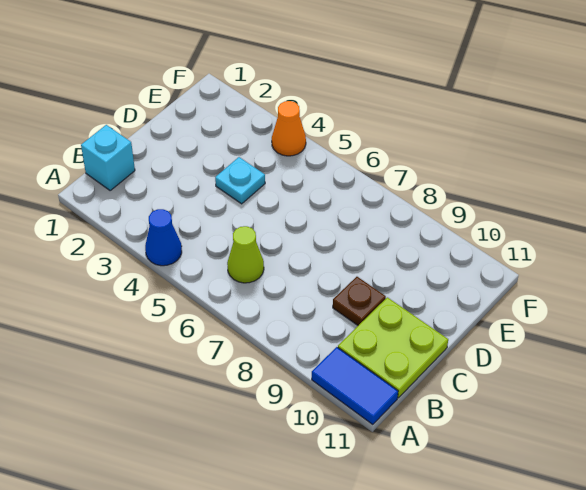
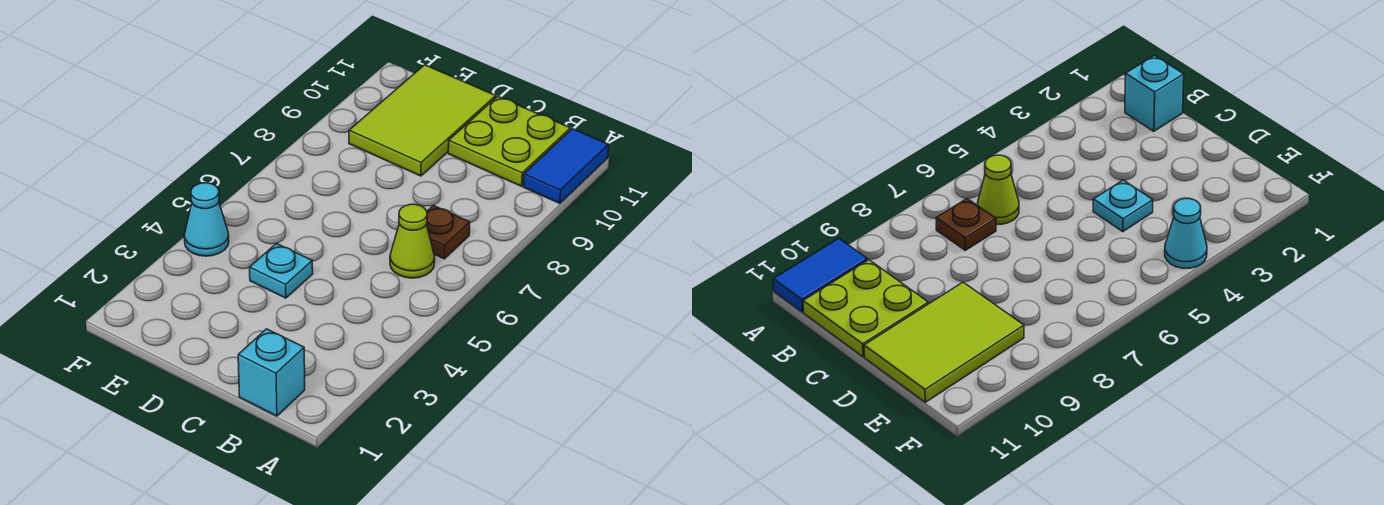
blue cone A4 level 1 -> none
brown plate C9 level 1 -> brown plate B7 level 1
none -> lime tile D9:E11 level 1
orange cone F4 level 1 -> cyan cone F4 level 1

